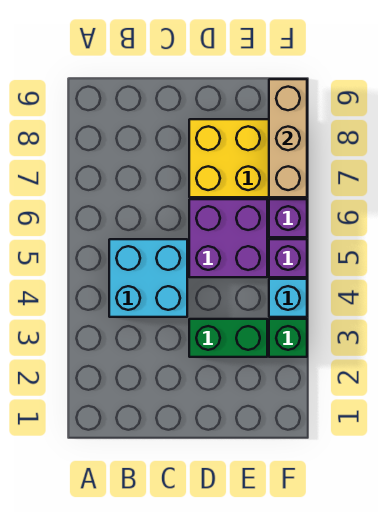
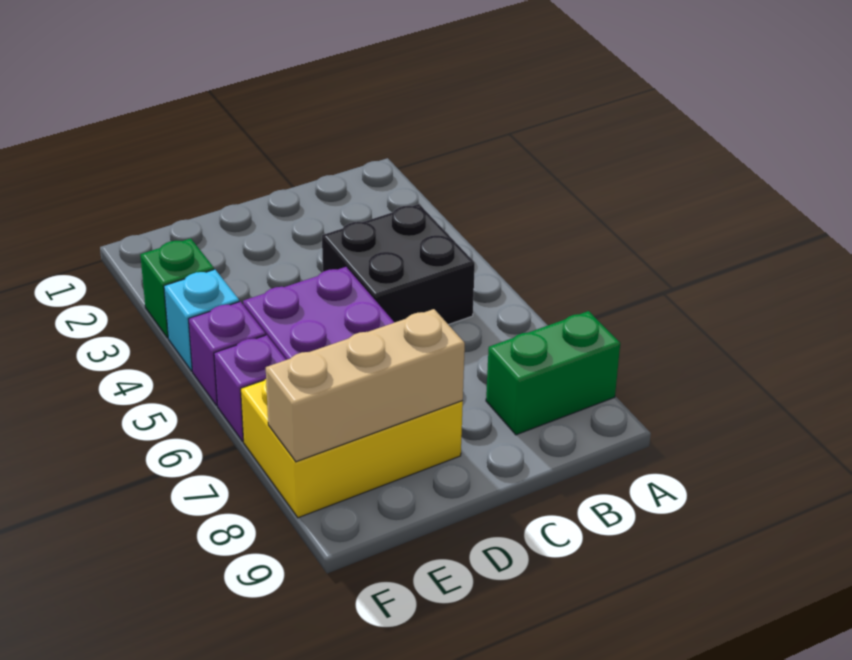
cyan brick B4:C5 level 1 -> black brick B4:C5 level 1
green brick D3:E3 level 1 -> green brick A8:B8 level 1
tan brick F7:F9 level 2 -> tan brick D8:F8 level 2

